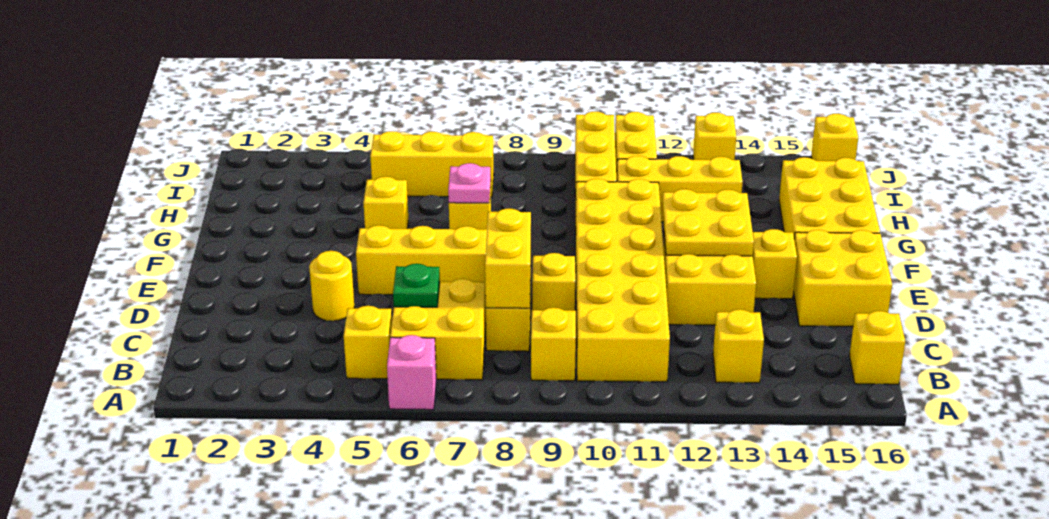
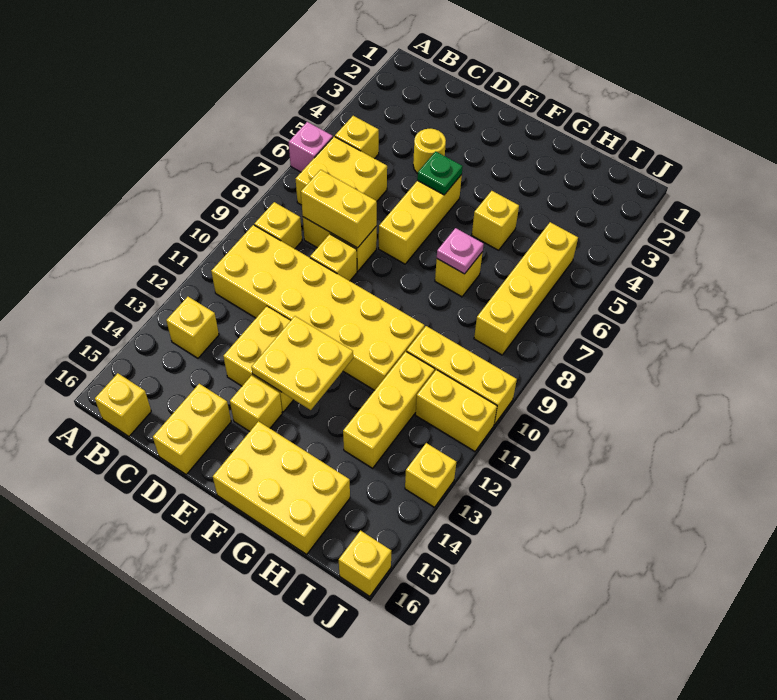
green plate C6 level 2 -> green plate E5 level 2
yellow brick D15:E16 level 1 -> yellow brick D15:D16 level 1
yellow brick I5:I7 level 1 -> yellow brick I5:I8 level 1

